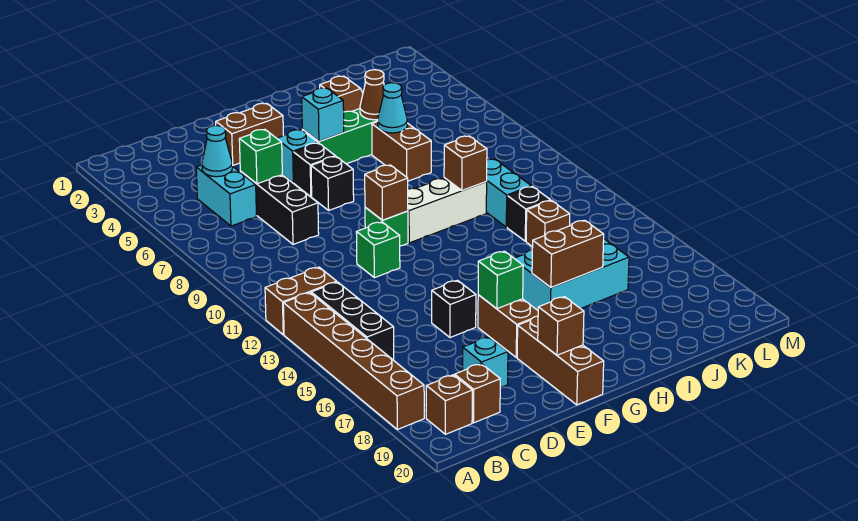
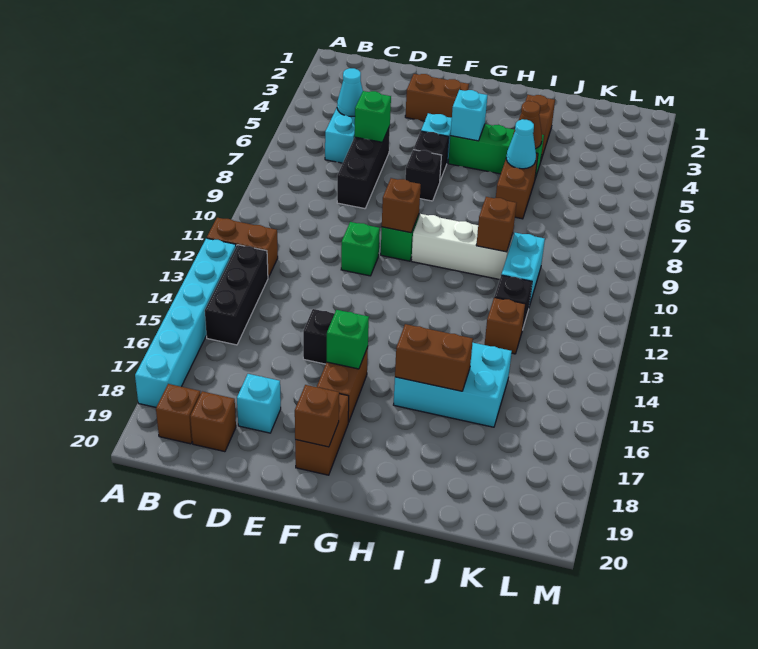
brown brick A13:A18 level 1 -> cyan brick A13:A18 level 1
brown brick F18:F20 level 1 -> brown brick F18:F19 level 1

